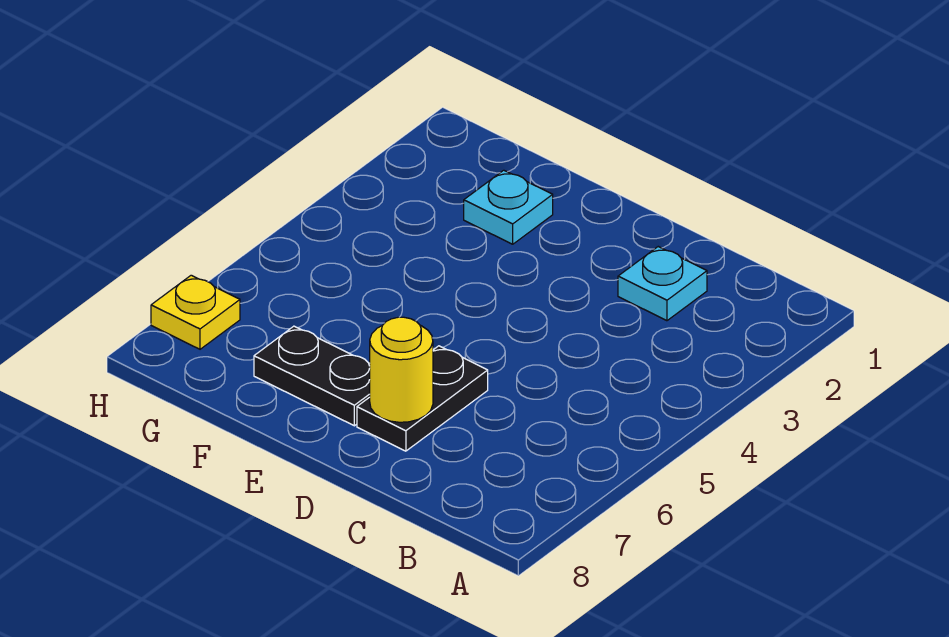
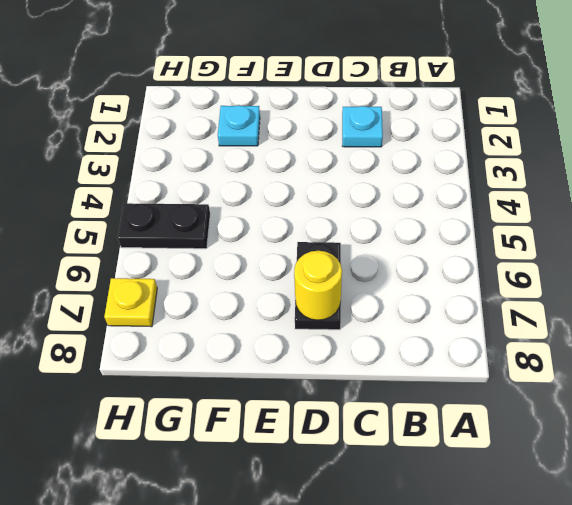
black plate E7:F7 level 1 -> black plate G5:H5 level 1

